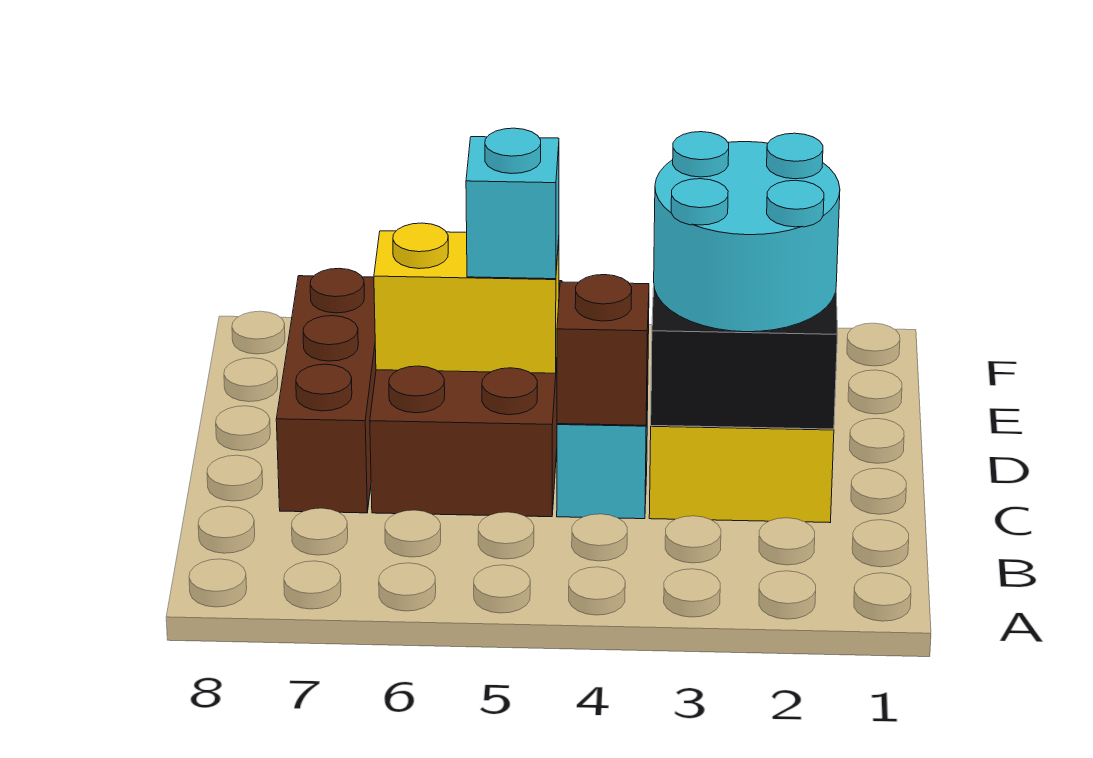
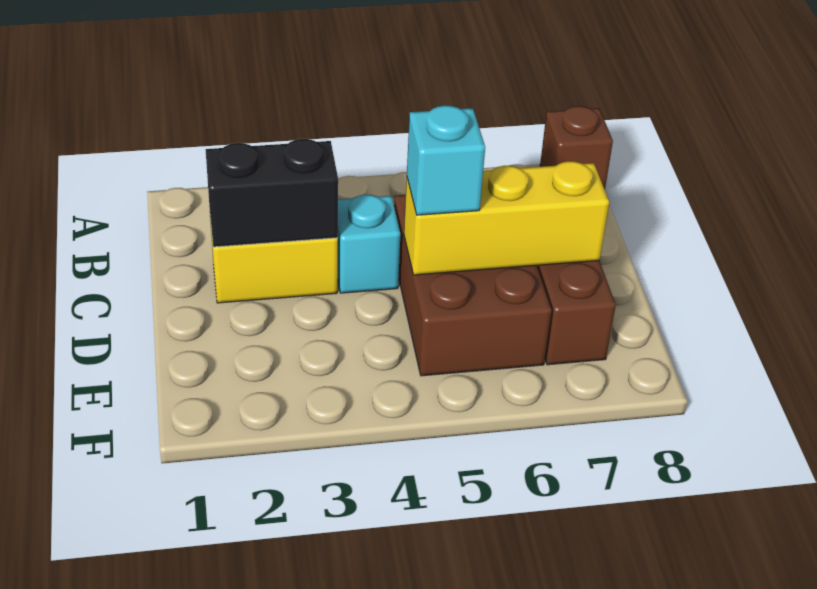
cyan round brick C2:D3 level 3 -> none
brown brick C4 level 2 -> brown brick A8 level 1
yellow brick D5:D6 level 2 -> yellow brick D5:D7 level 2

